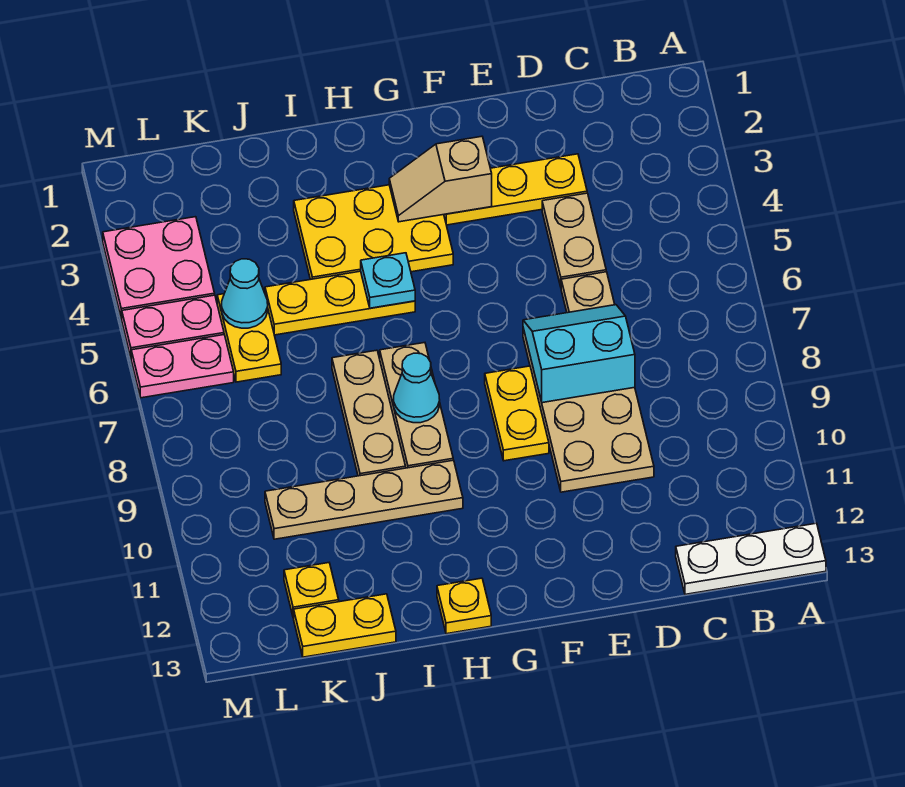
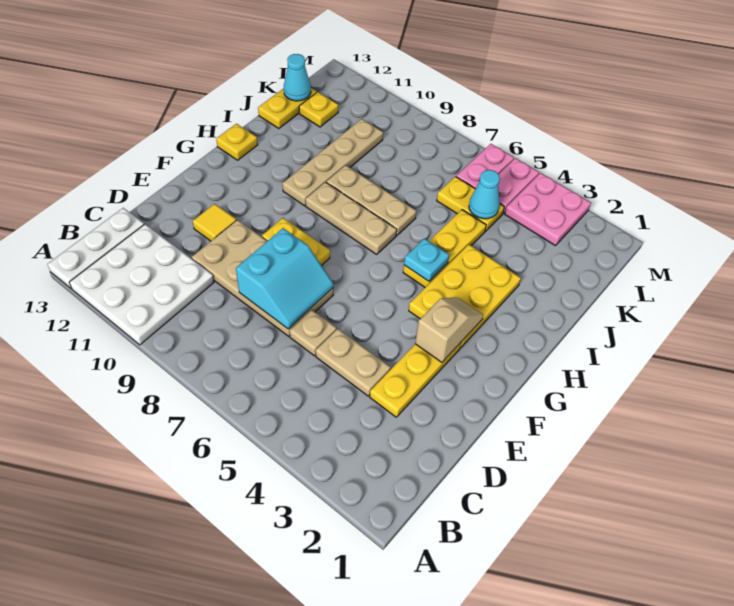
none -> white plate A10:C12 level 1
none -> yellow tile E11 level 1
cyan cone H8 level 2 -> cyan cone K13 level 2

